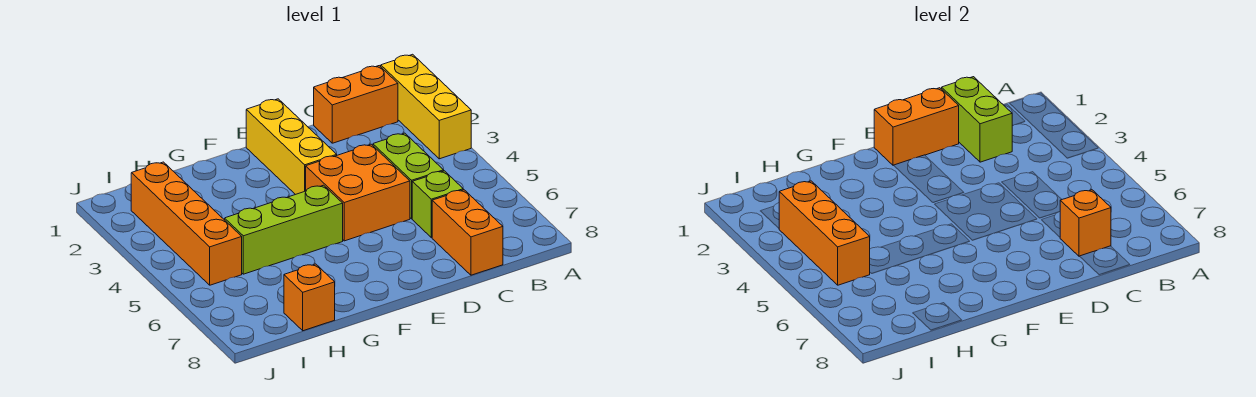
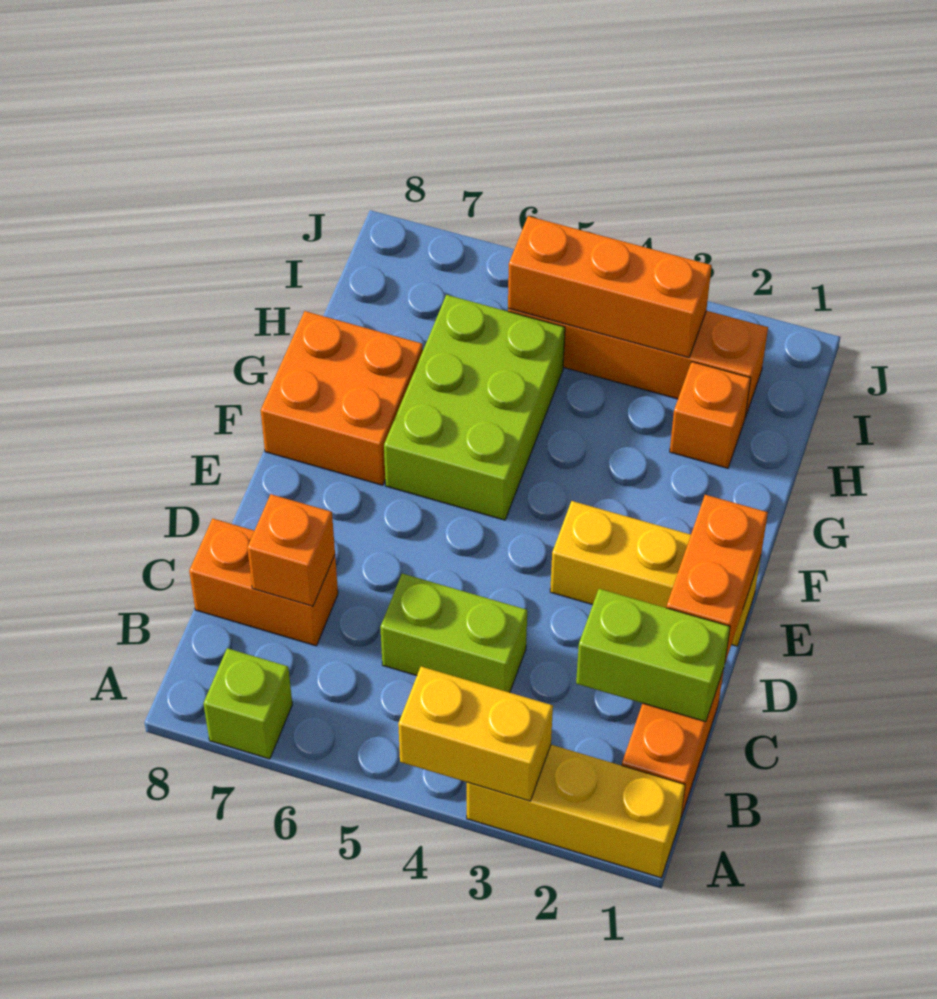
none -> yellow brick A3:A4 level 2
lime brick C6 level 1 -> lime brick A7 level 1
orange brick D4:E5 level 1 -> orange brick F7:G8 level 1
lime brick F5:H5 level 1 -> lime brick F5:H6 level 1
orange brick H8 level 1 -> orange brick H2 level 1

